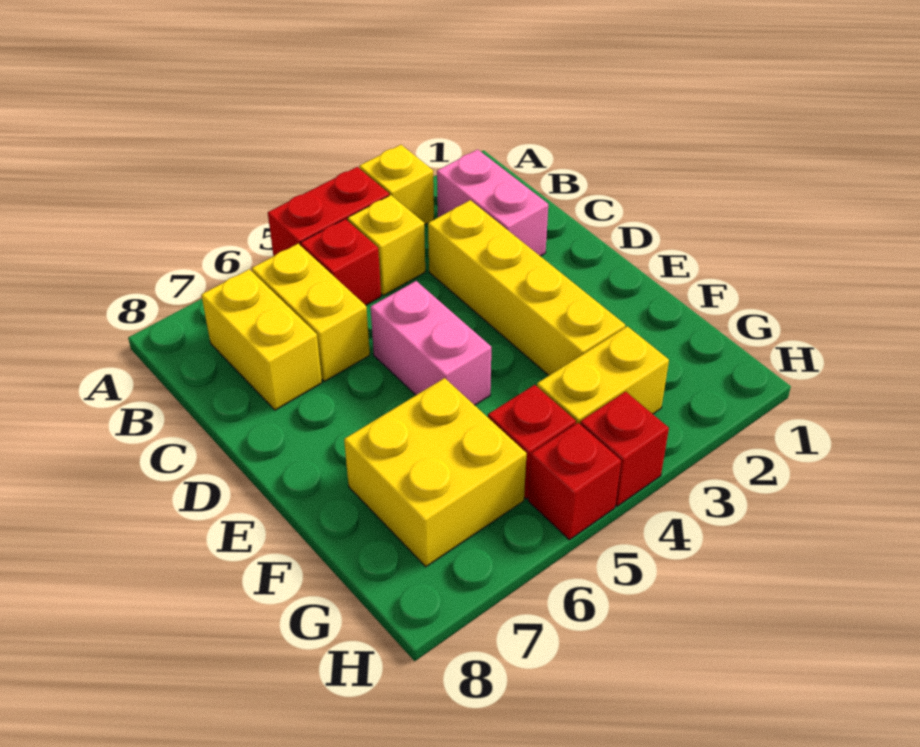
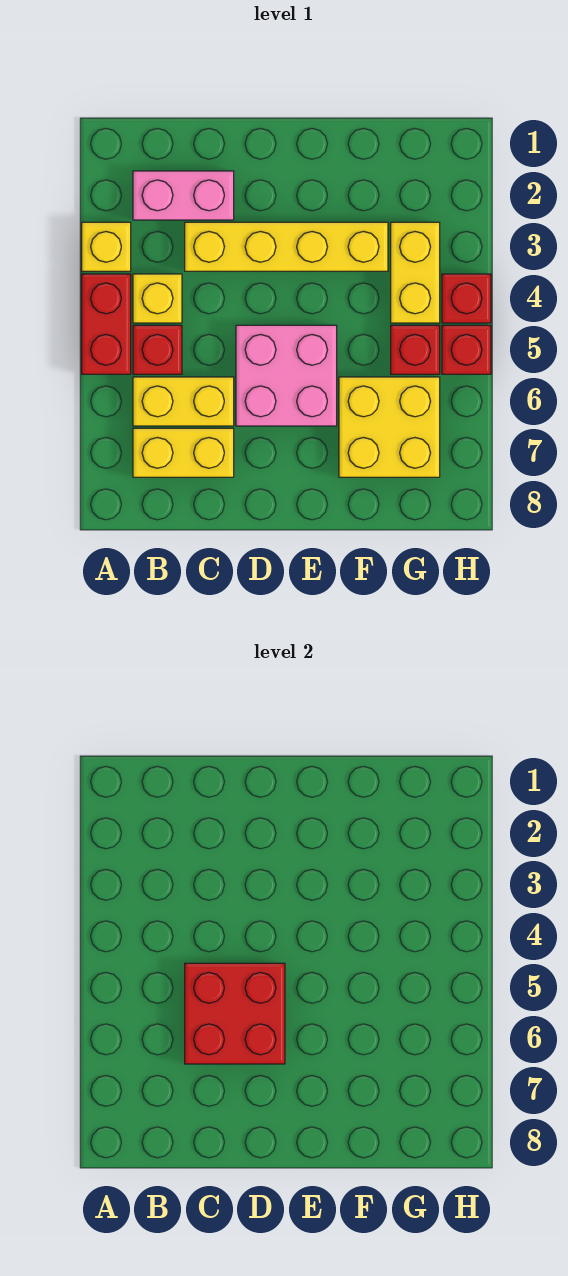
none -> red brick C5:D6 level 2
pink brick D5:E5 level 1 -> pink brick D5:E6 level 1

